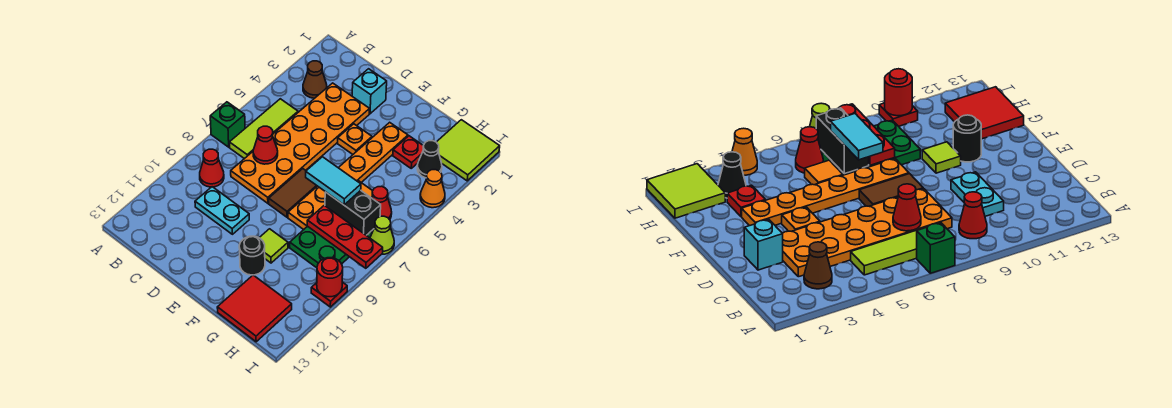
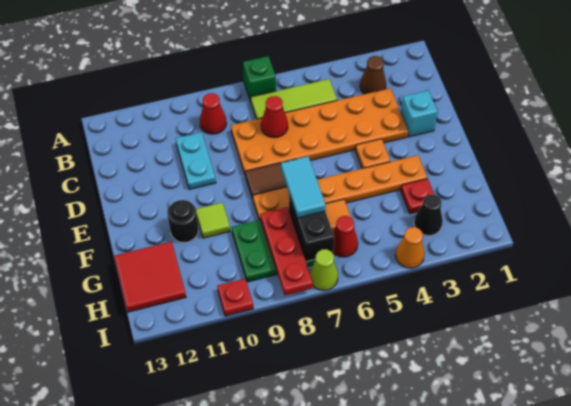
lime tile H1:I2 level 1 -> none
red round brick I10 level 2 -> none

